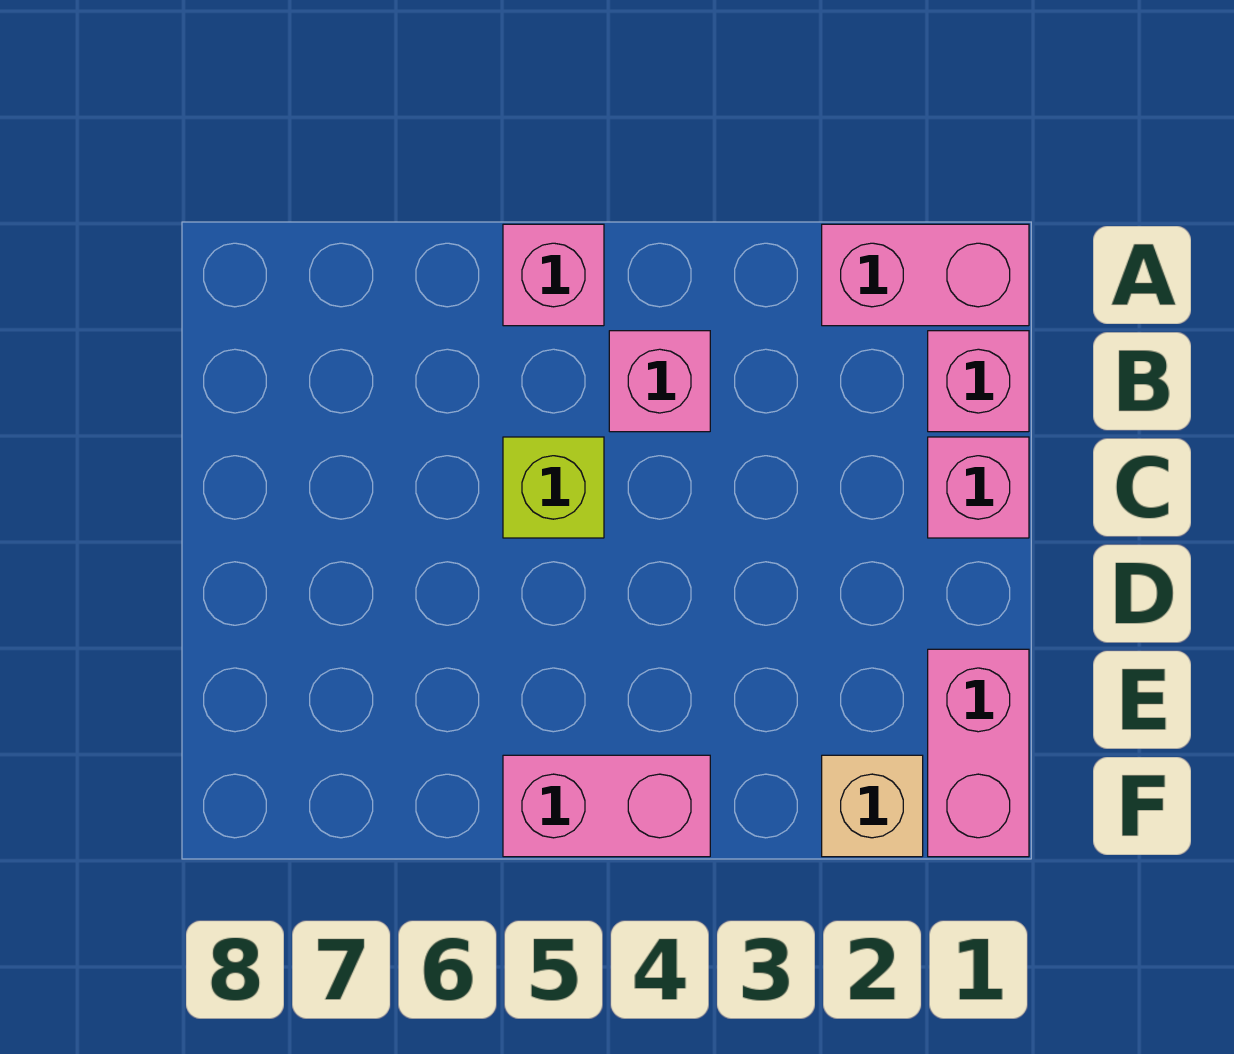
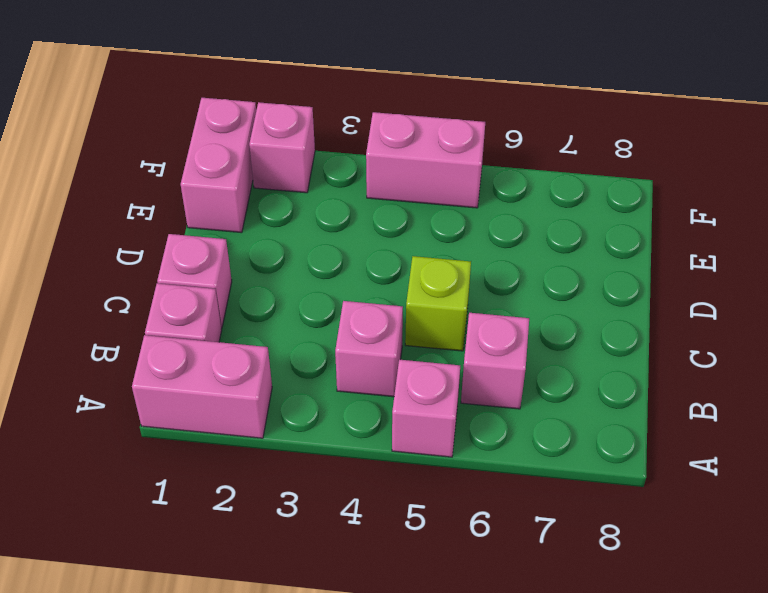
none -> pink brick B6 level 1
tan brick F2 level 1 -> pink brick F2 level 1

